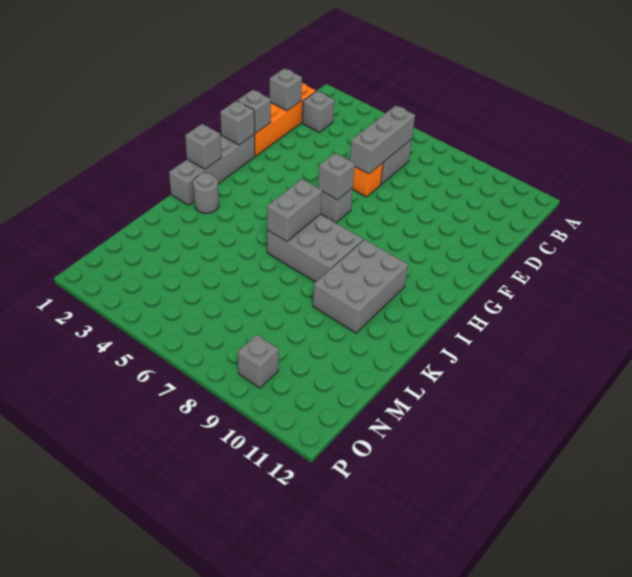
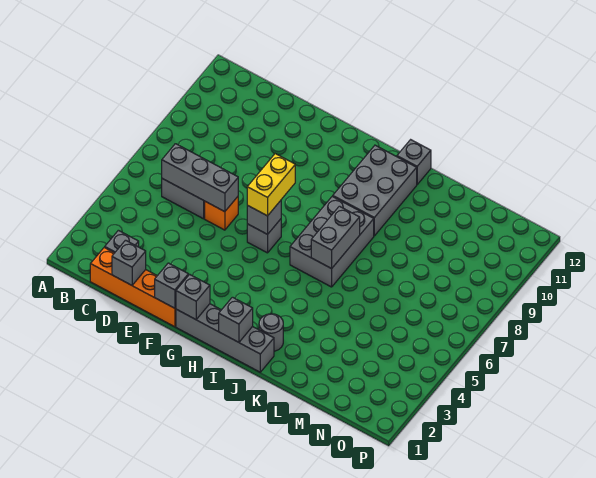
none -> yellow brick G6:G7 level 3
grey brick I6:J6 level 2 -> grey brick J6:J7 level 2
grey brick I9:K10 level 1 -> grey brick I9:J11 level 1
grey brick O9 level 1 -> grey brick J12 level 1

